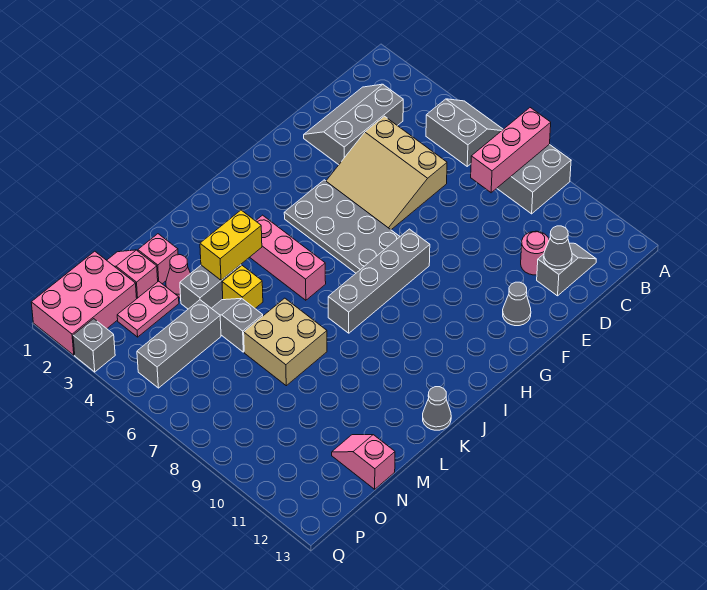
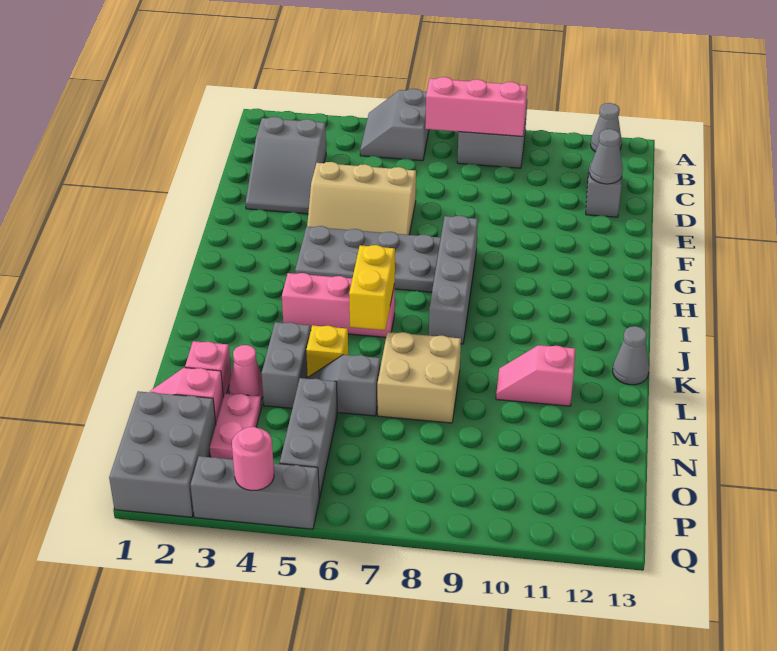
grey slope A5:B6 level 1 top B -> grey slope A5:B6 level 1 top 6
pink brick A8:C8 level 2 -> pink brick B7:B9 level 2
grey slope C2:E3 level 1 top 3 -> grey slope C2:E3 level 1 top C
tan slope D4:F6 level 1 top D -> tan slope E4:F6 level 1 top E
pink round brick D11 level 1 -> pink round brick Q4 level 2
grey cone F12 level 1 -> grey cone A12 level 1
yellow brick K4:L4 level 2 -> yellow brick J6:K6 level 2
pink slope N12:N13 level 1 top 13 -> pink slope L10:L11 level 1 top 11
pink brick O1:Q2 level 1 -> grey brick O1:Q2 level 1
grey brick Q3 level 1 -> grey brick Q3:Q5 level 1

